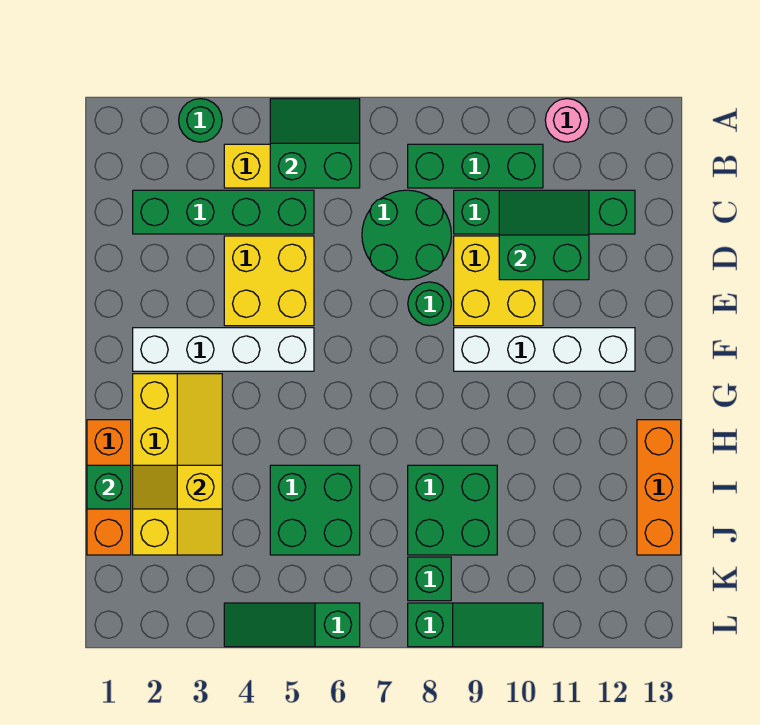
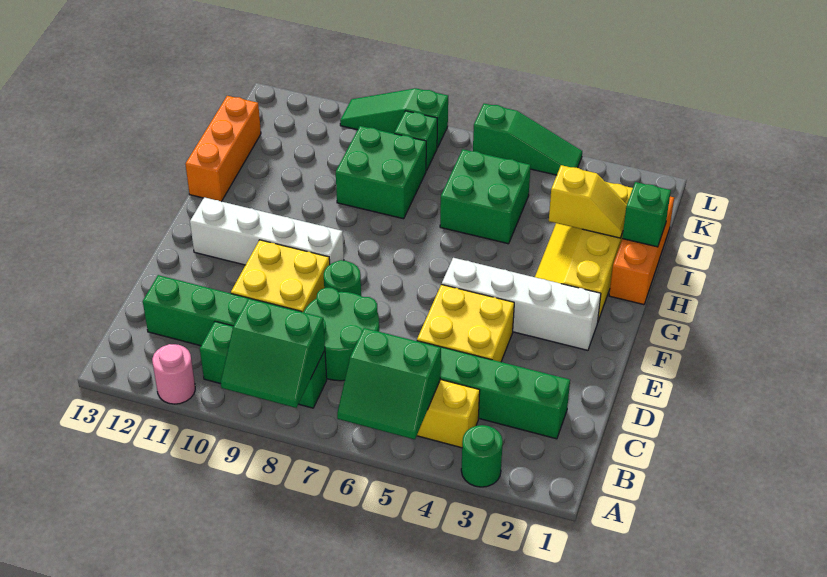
green slope C10:D11 level 2 top D -> green slope A8:B9 level 2 top B

